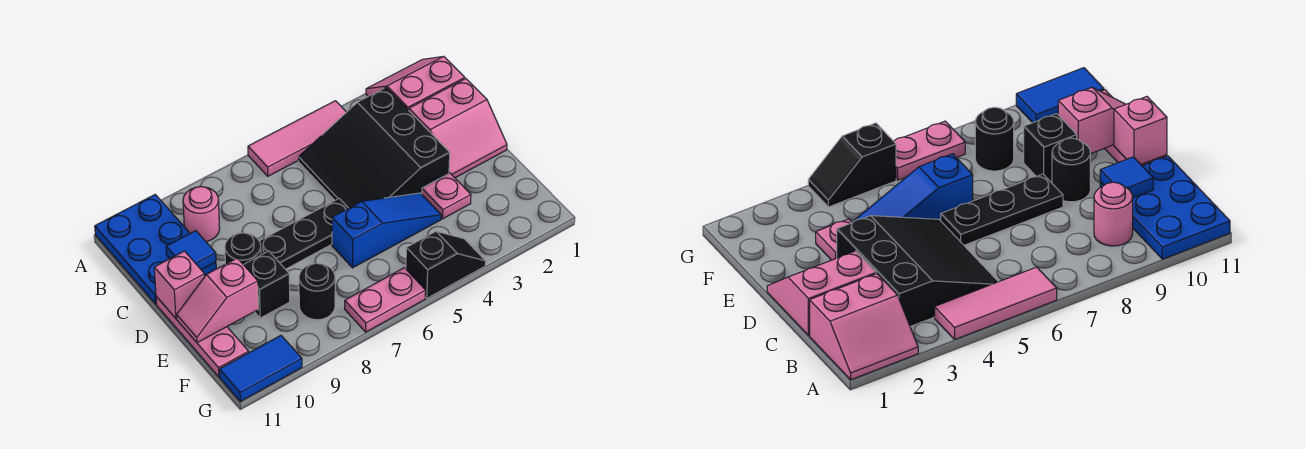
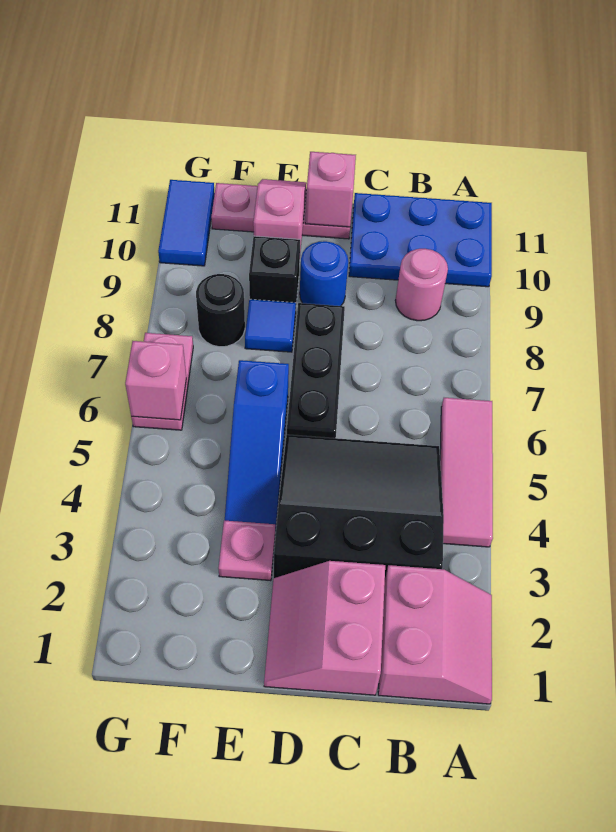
blue tile C10 level 2 -> blue tile E8 level 1
black round brick D9 level 1 -> blue round brick D9 level 1
black slope G4:G5 level 1 top 5 -> none
none -> pink brick G6 level 2

